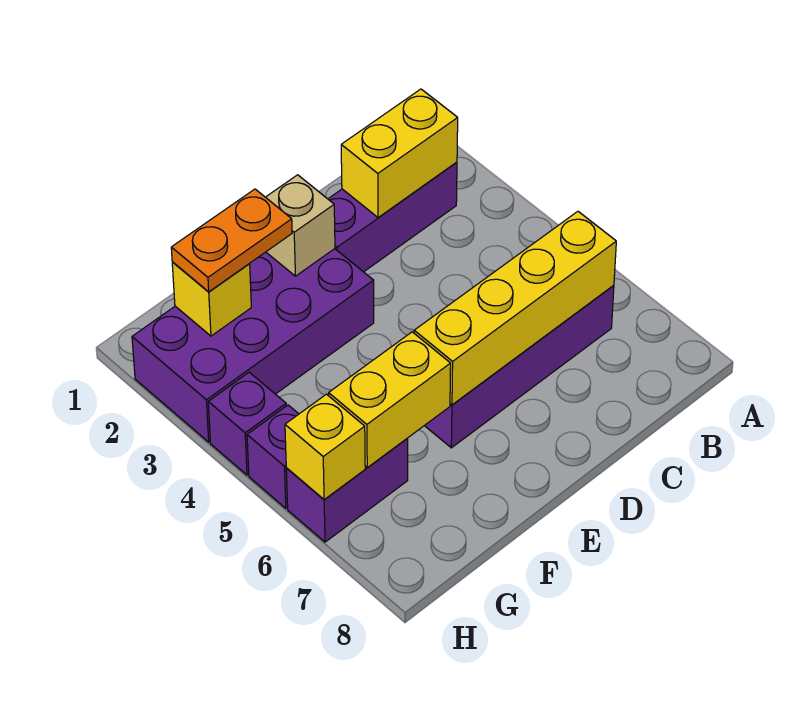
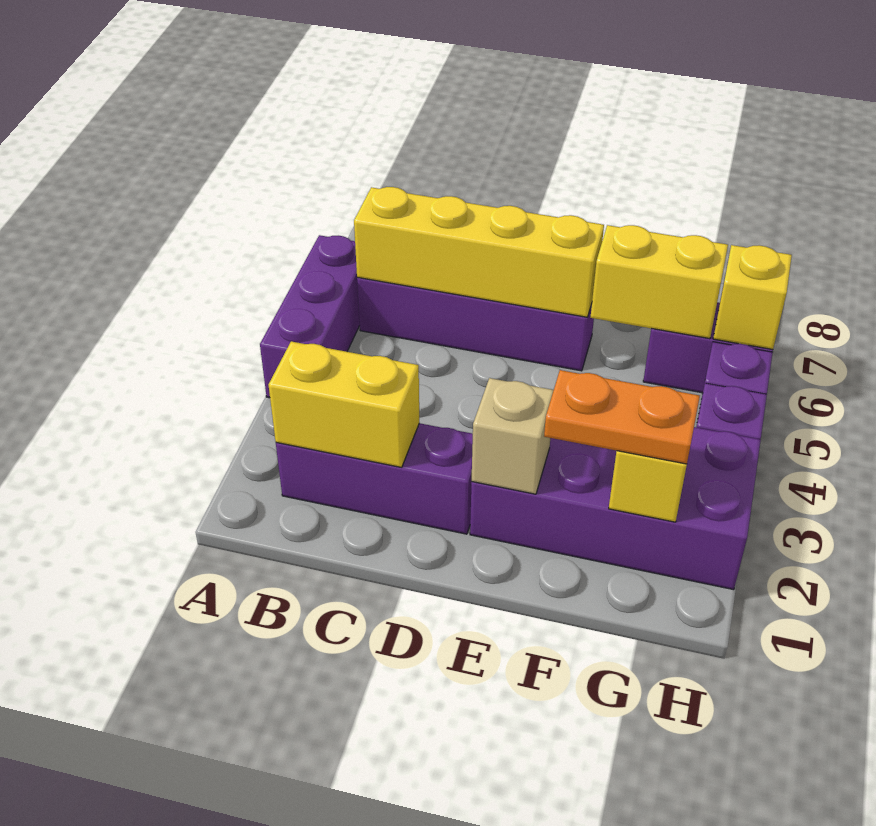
none -> purple brick A4:A6 level 1

